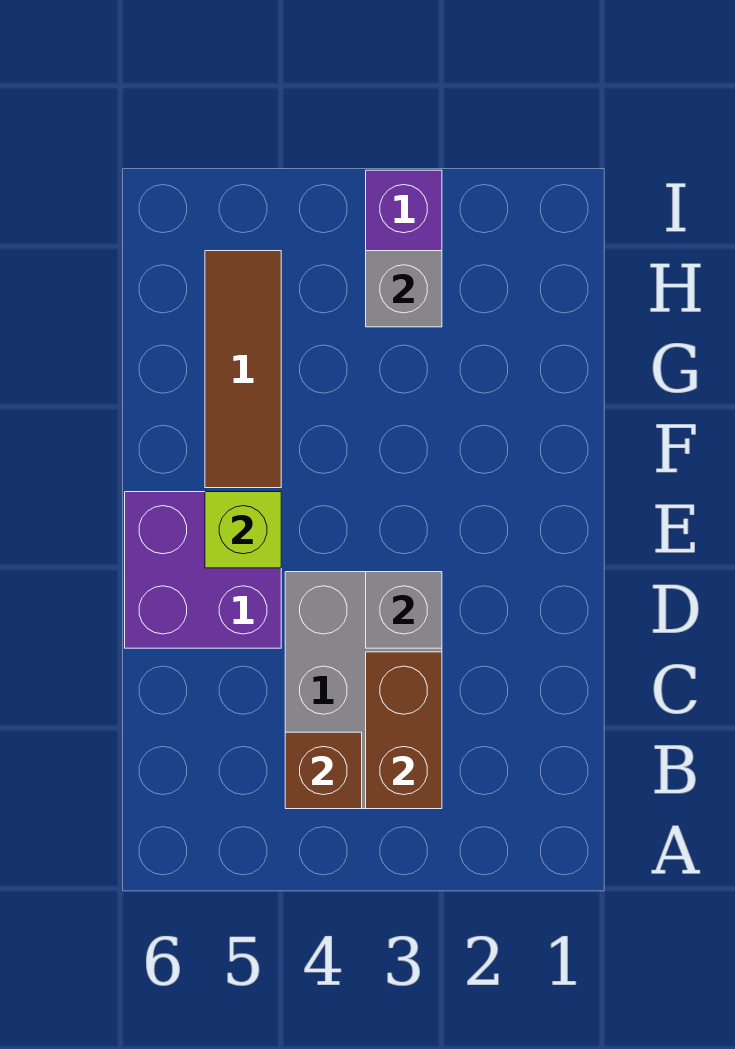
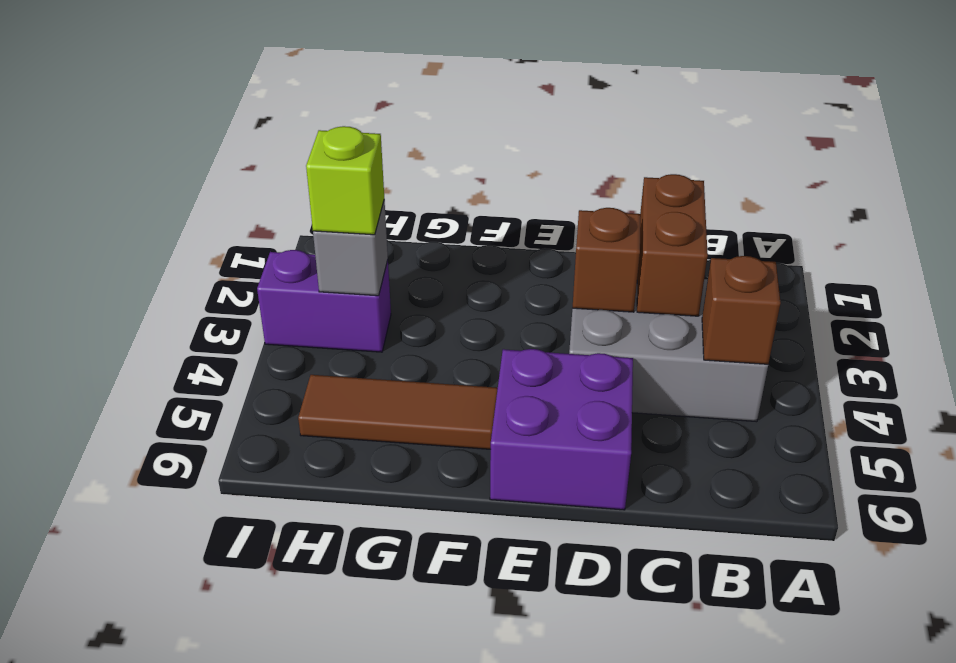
brown brick B3:C3 level 2 -> brown brick C2:C3 level 2
grey brick D3 level 2 -> brown brick D3 level 2
lime brick E5 level 2 -> lime brick H3 level 3

